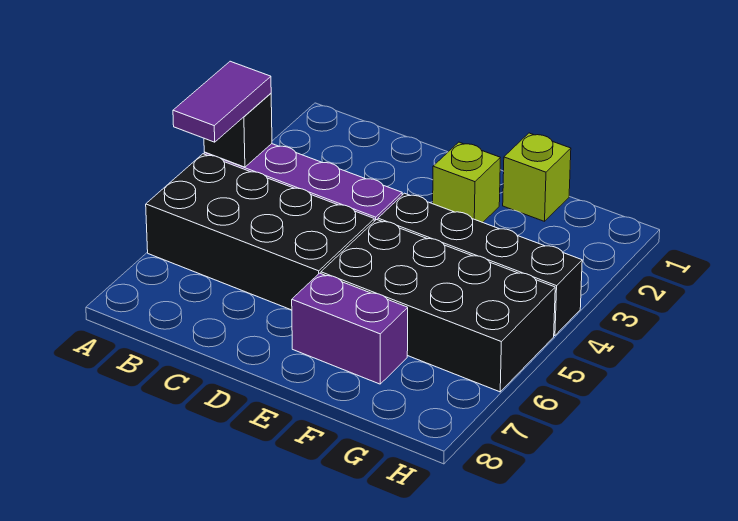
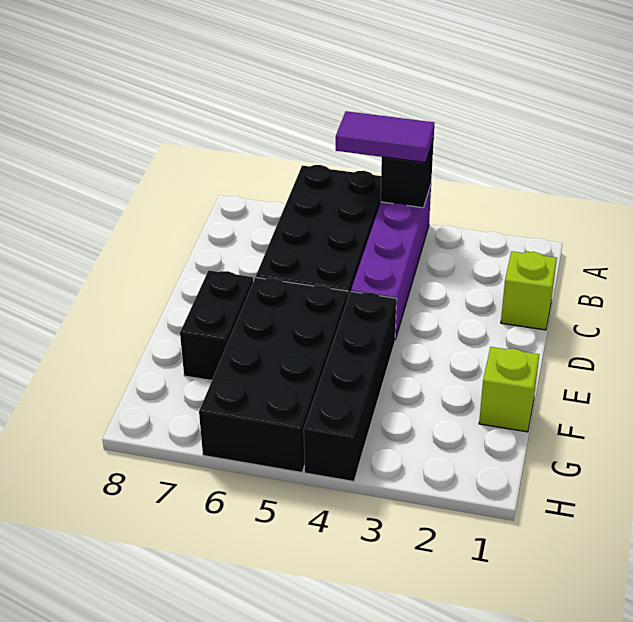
lime brick E2 level 1 -> lime brick C1 level 1
purple brick E7:F7 level 1 -> black brick E7:F7 level 1

